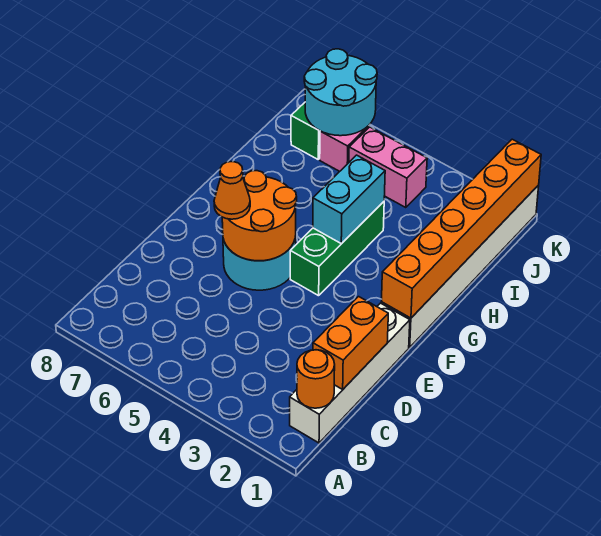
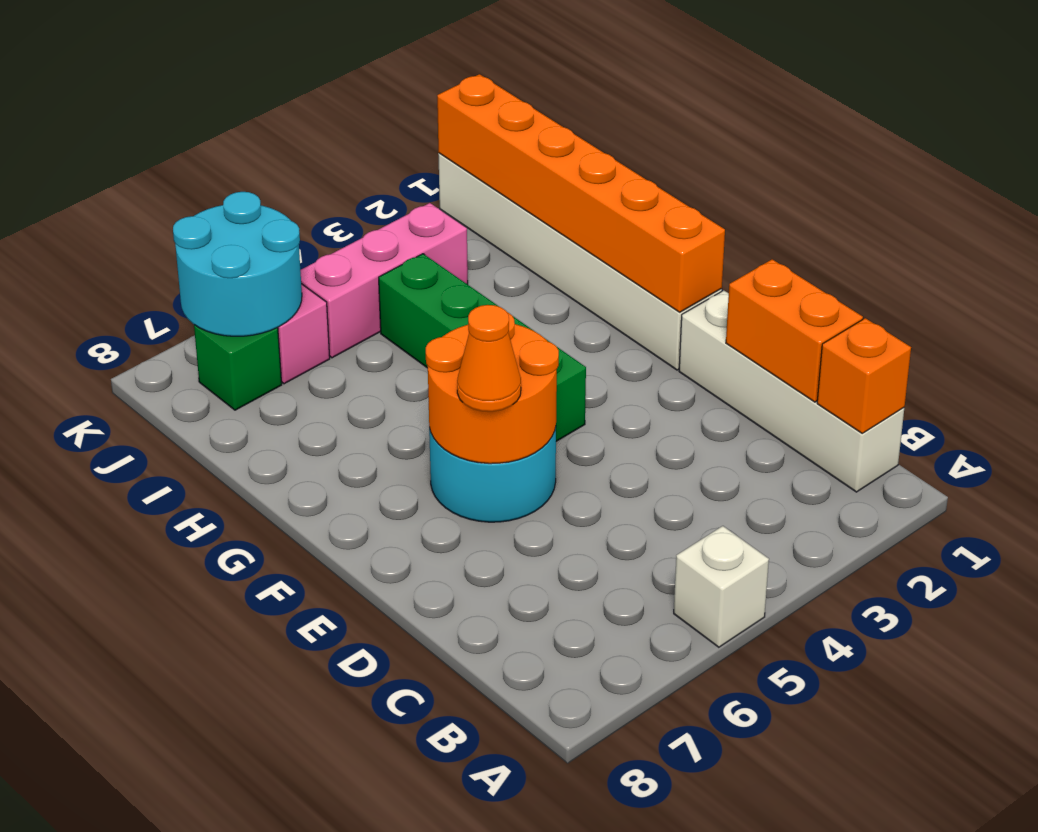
none -> white brick A5 level 1
orange round brick B1 level 2 -> orange brick B1 level 2
green brick F4:H4 level 1 -> green brick F4:I4 level 1
cyan brick G4:H4 level 2 -> none
pink brick J4:J5 level 1 -> pink brick J3:J5 level 1

